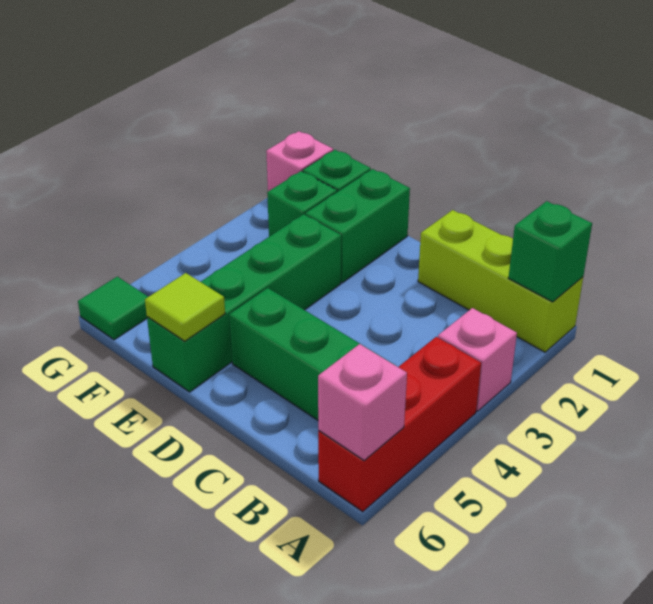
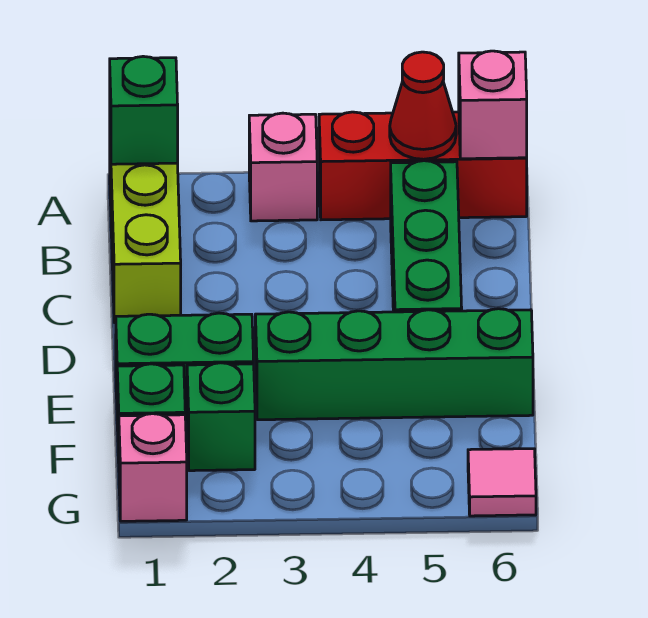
none -> red cone A5 level 2
lime tile E6 level 2 -> none
green tile G6 level 1 -> pink tile G6 level 1

